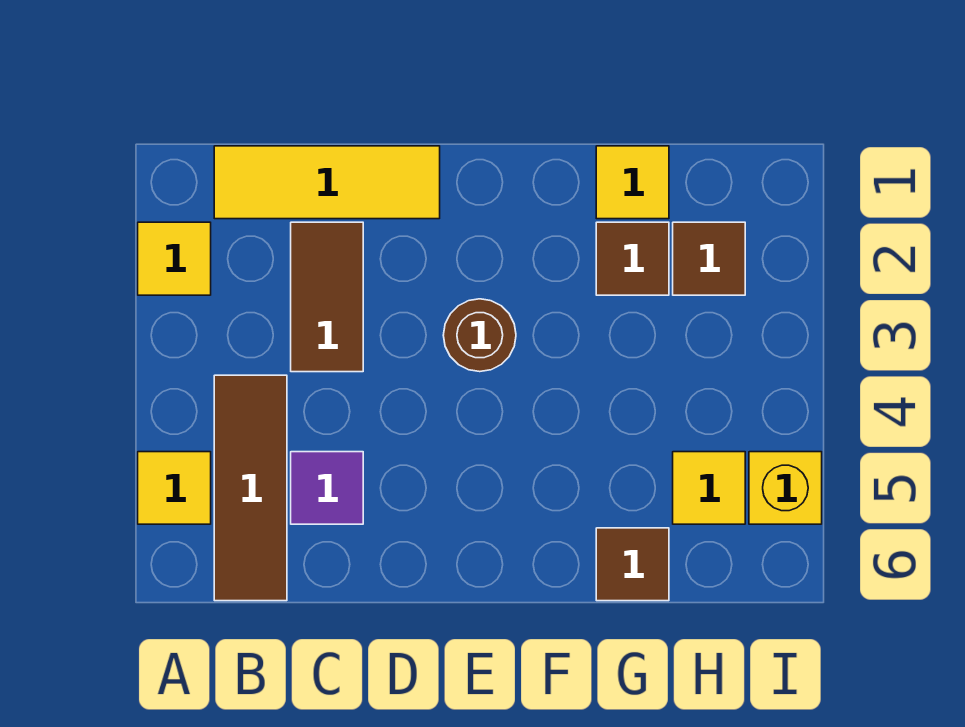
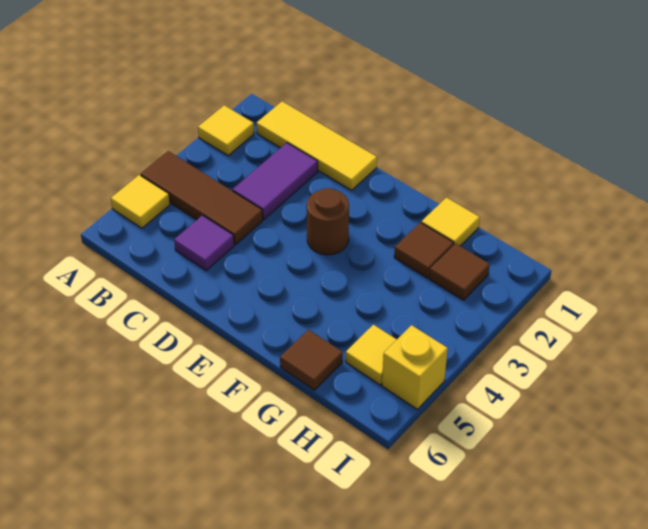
brown tile B4:B6 level 1 -> brown tile A4:C4 level 1
brown tile C2:C3 level 1 -> purple tile C2:C3 level 1

